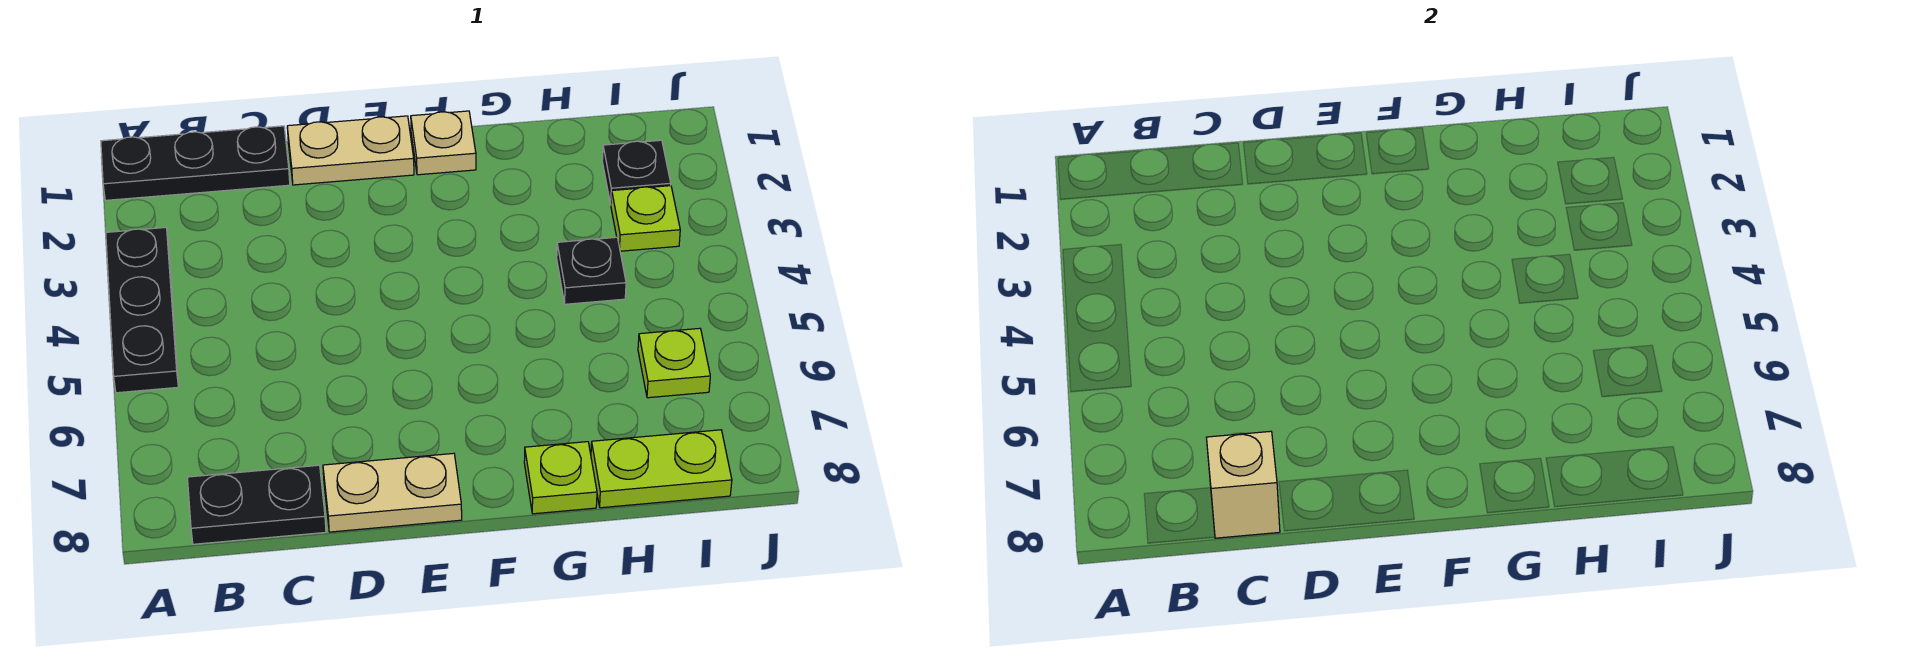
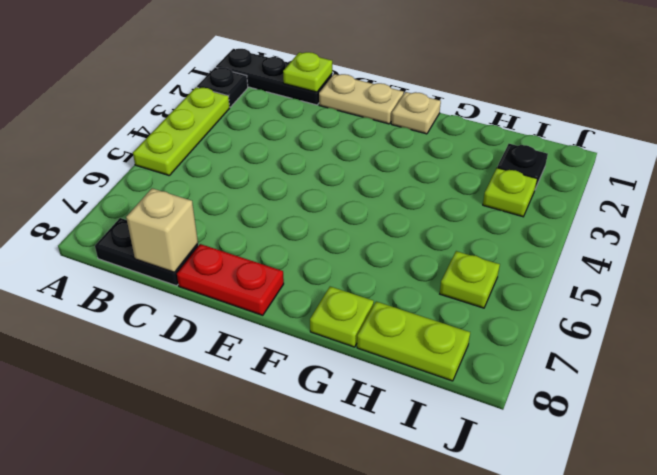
black plate A3:A5 level 1 -> lime plate A3:A5 level 1
none -> lime plate C1 level 2
tan plate D8:E8 level 1 -> red plate D8:E8 level 1
black plate H4 level 1 -> black plate A2 level 1

